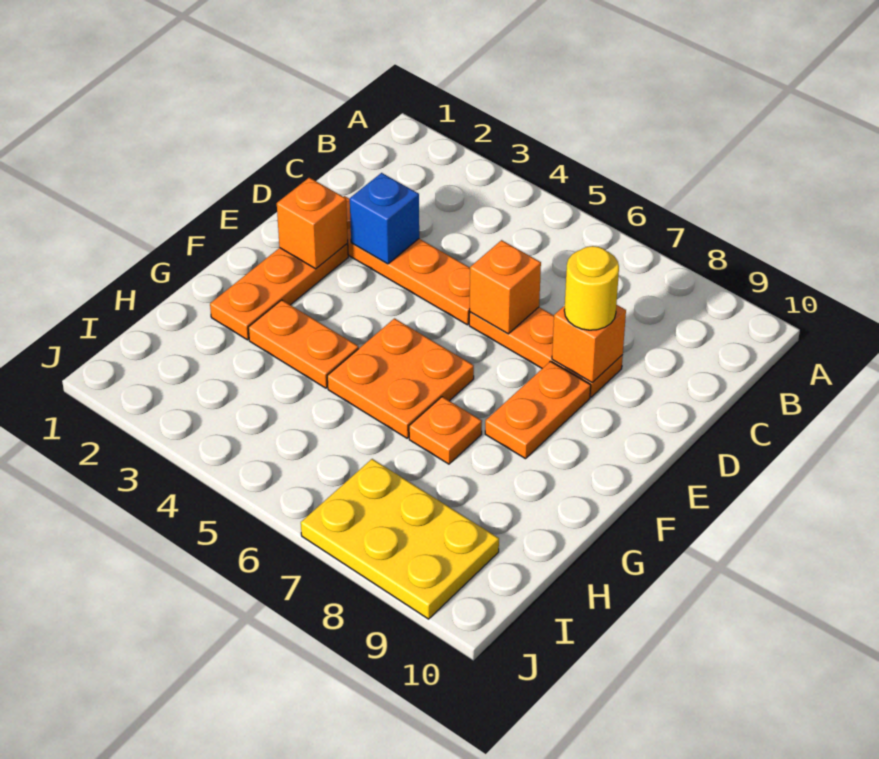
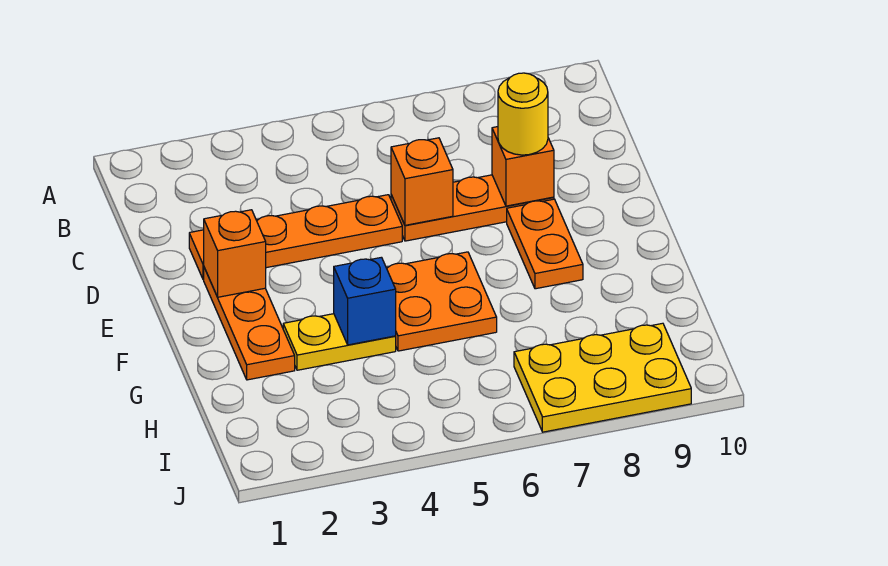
blue brick D3 level 2 -> blue brick G4 level 2
orange plate G3:G4 level 1 -> yellow plate G3:G4 level 1
orange plate G7 level 1 -> none

